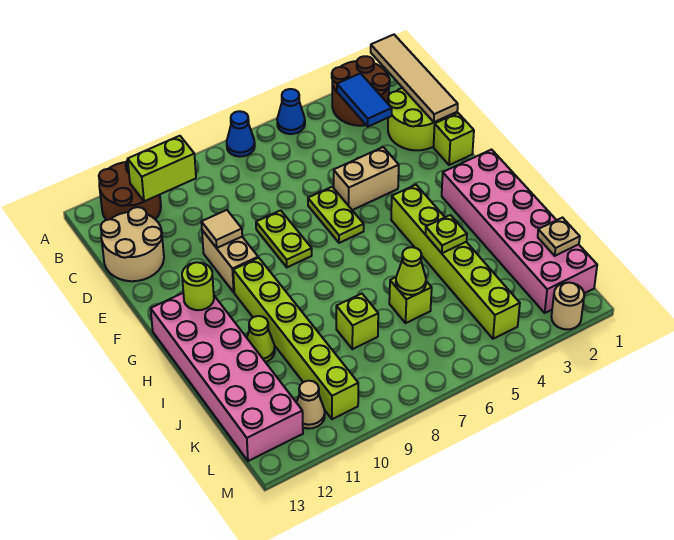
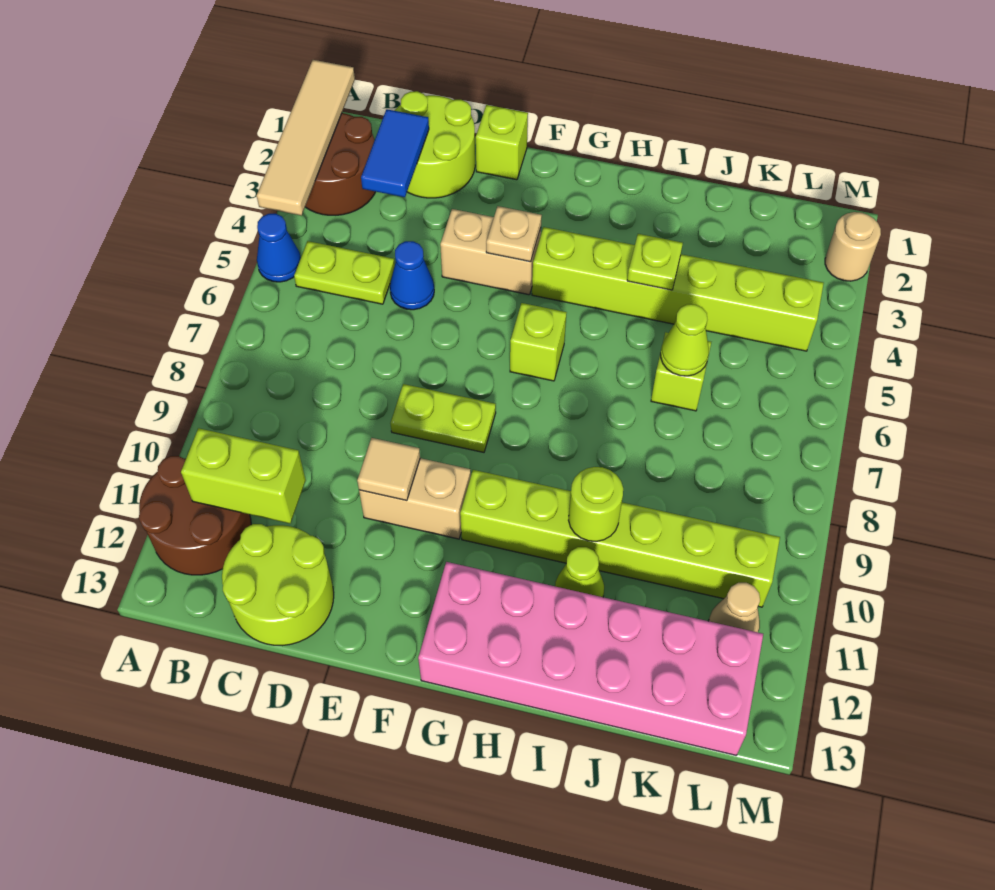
tan tile A1:D1 level 2 -> tan tile A1:A4 level 2
blue cone A7 level 1 -> blue cone D5 level 1
blue tile B3:C3 level 2 -> blue tile C2:C3 level 2
lime brick B10:B11 level 2 -> lime brick B11:C11 level 2
tan round brick C12:D13 level 1 -> lime round brick C12:D13 level 1
tan brick E4:E5 level 1 -> tan brick E4:F4 level 1
lime plate E6:F6 level 1 -> lime plate B5:C5 level 1
pink brick G1:L2 level 1 -> none
lime round brick G12 level 2 -> lime round brick I10 level 2
lime brick J8 level 1 -> lime brick G6 level 1
tan plate K1 level 2 -> tan plate F4 level 2

